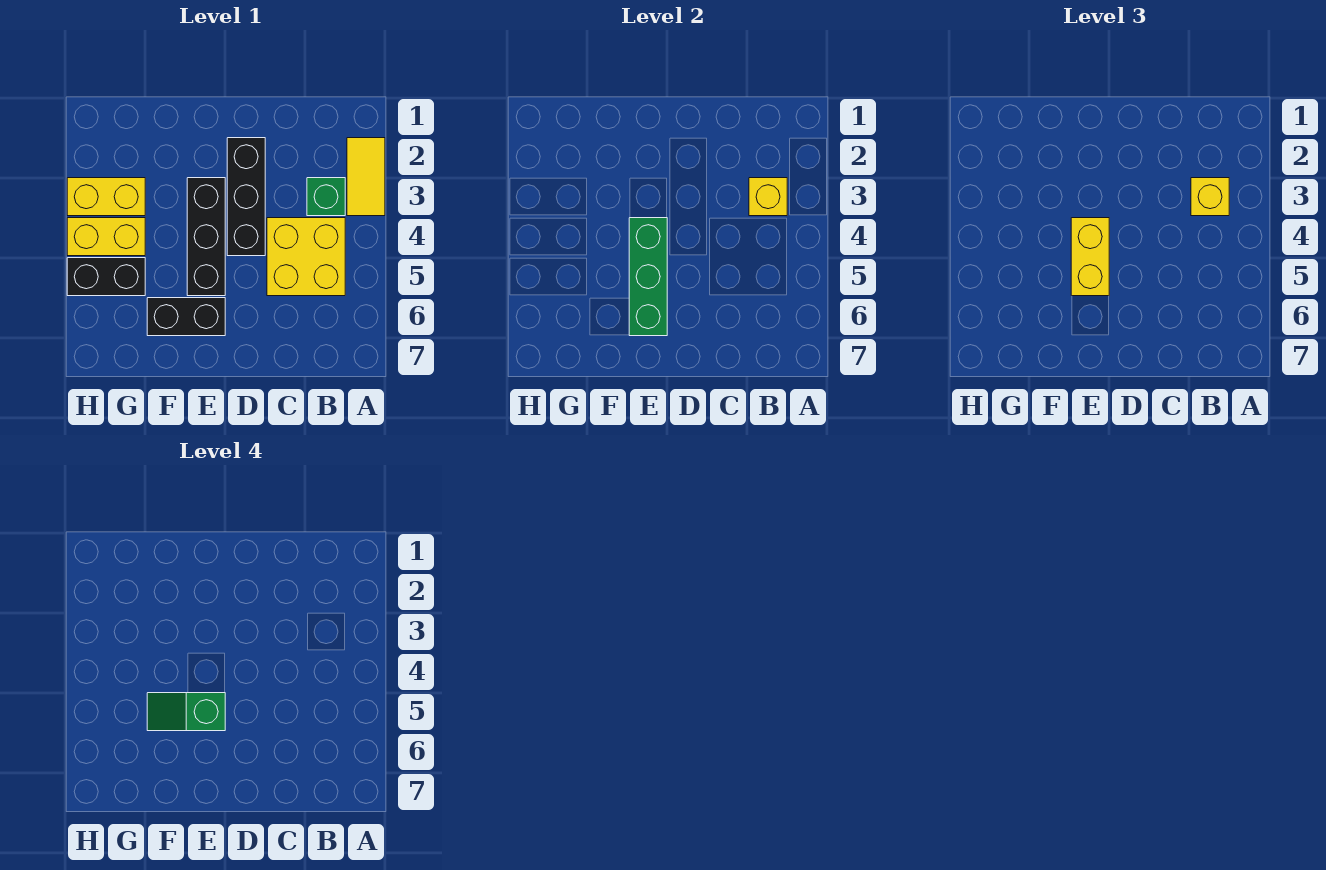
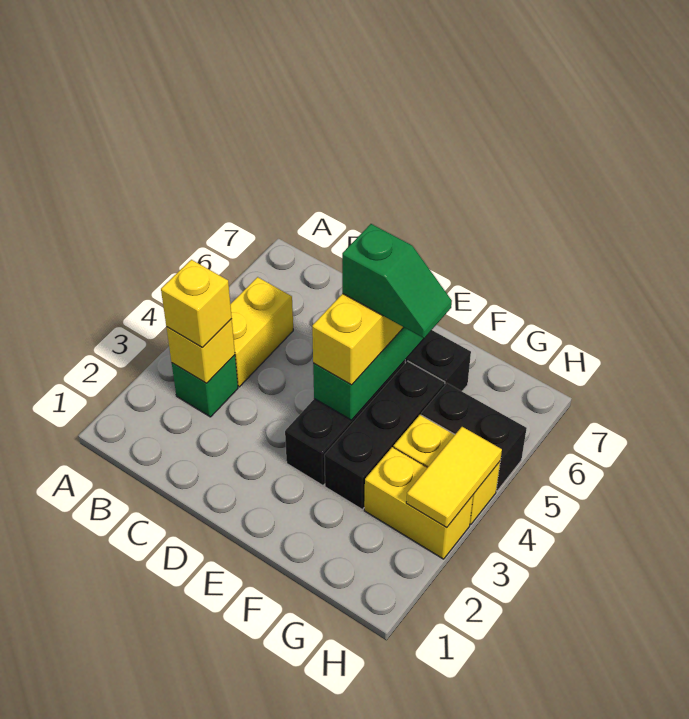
yellow tile A2:A3 level 1 -> yellow tile H3:H4 level 2
yellow brick B4:C5 level 1 -> yellow brick B4:B5 level 1
black brick D2:D4 level 1 -> black brick F3:F5 level 1

